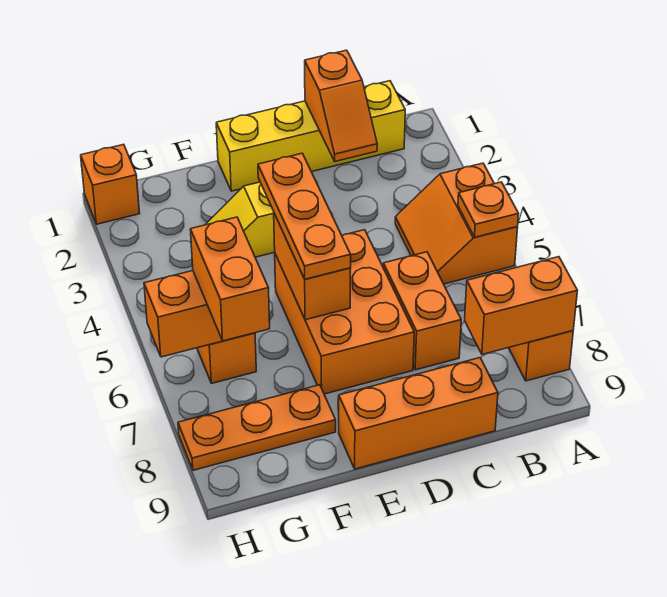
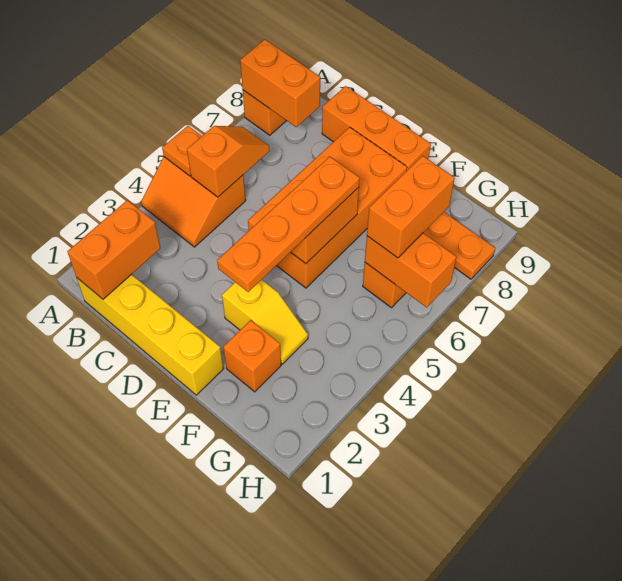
orange slope A4:B5 level 1 top A -> orange slope A4:B5 level 1 top 5
orange slope C1:C2 level 2 top 1 -> orange slope B5:B6 level 2 top 5
orange brick C6:C7 level 1 -> orange brick B1:B2 level 2
orange brick D5:E7 level 1 -> orange brick D5:E8 level 1
orange plate E4:E6 level 3 -> orange plate E3:E6 level 3
orange brick H1 level 1 -> orange brick F2 level 1

